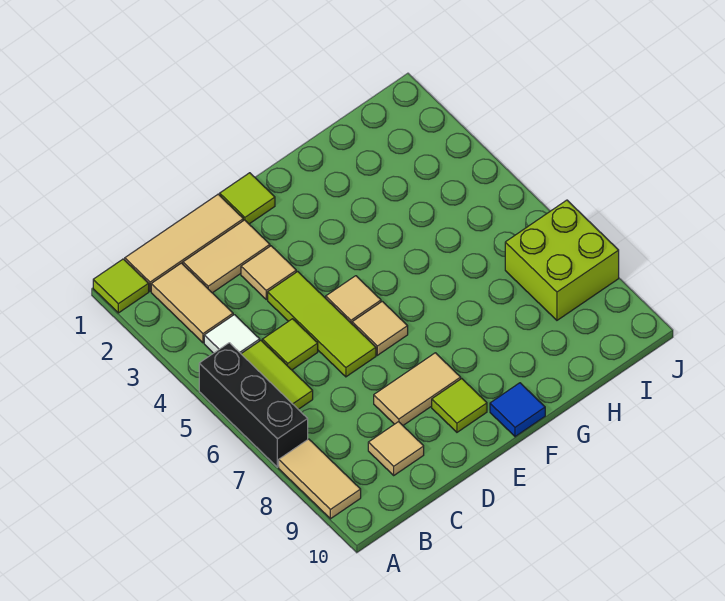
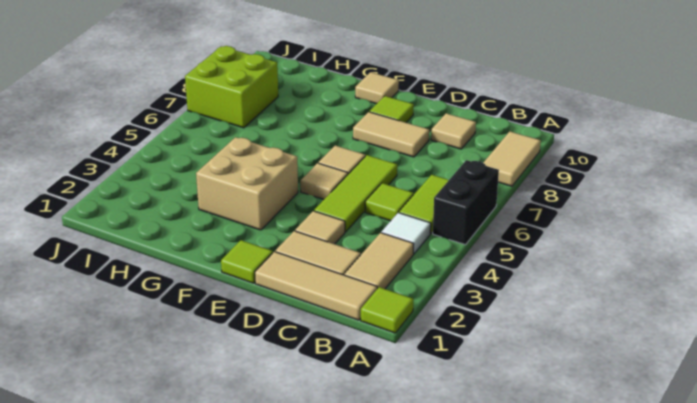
black brick A5:A7 level 1 -> black brick A5:A6 level 1
none -> tan brick F3:G4 level 1
blue tile F10 level 1 -> tan tile F10 level 1

